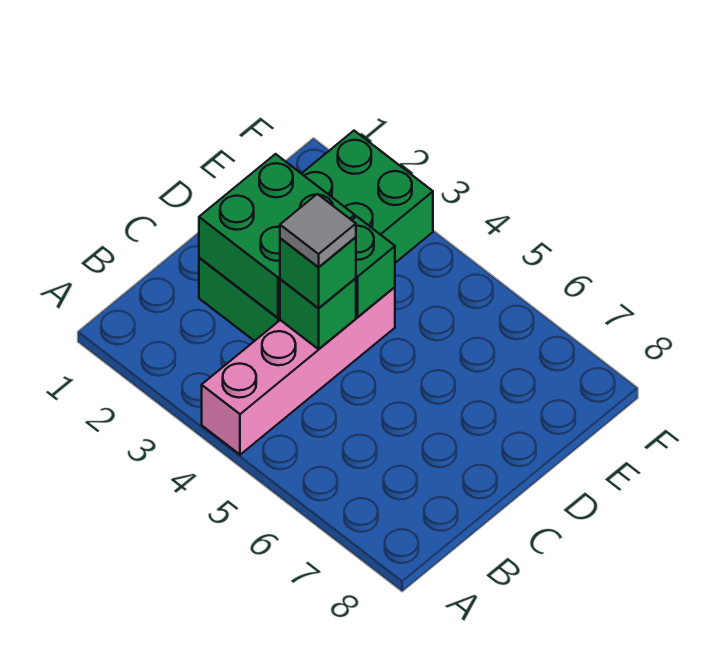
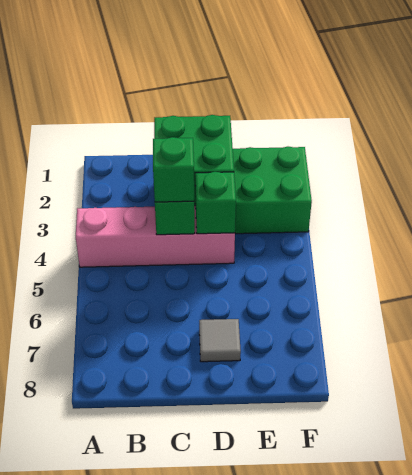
grey tile C4 level 4 -> grey tile D7 level 1

